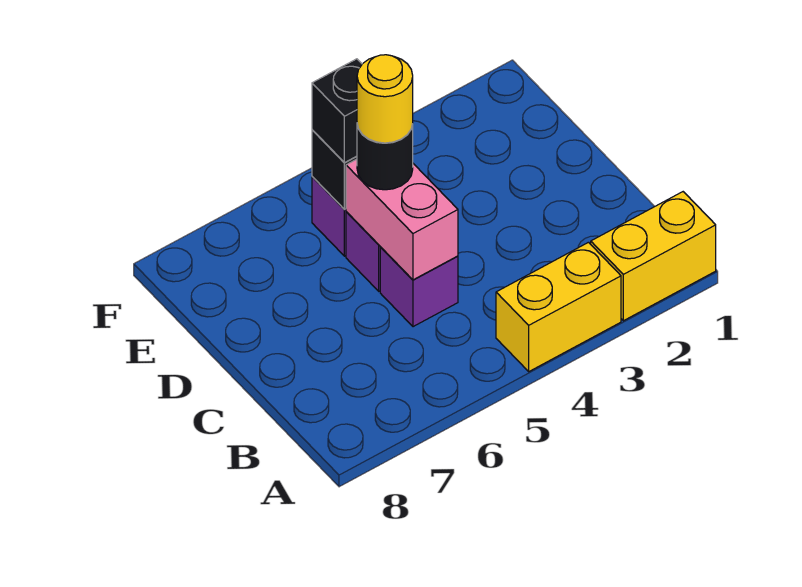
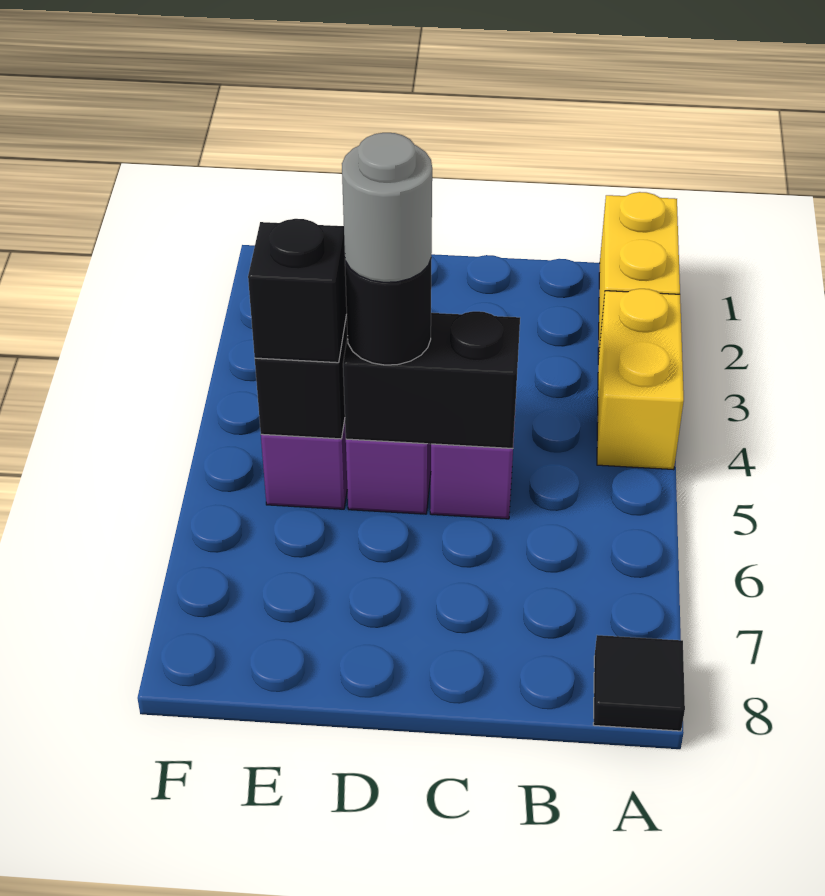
none -> black tile A8 level 1
pink brick C5:D5 level 2 -> black brick C5:D5 level 2
yellow round brick D5 level 4 -> grey round brick D5 level 4

